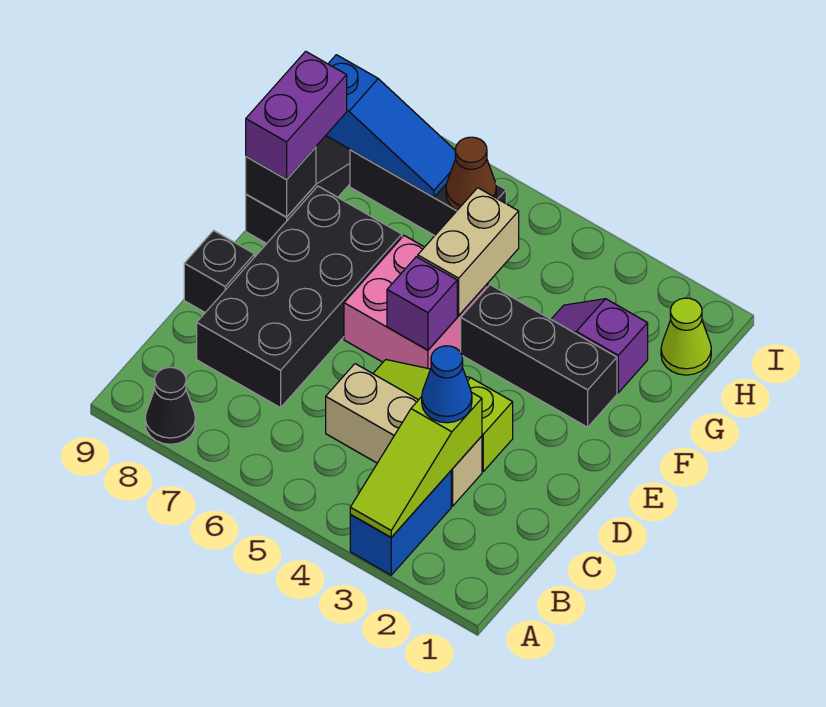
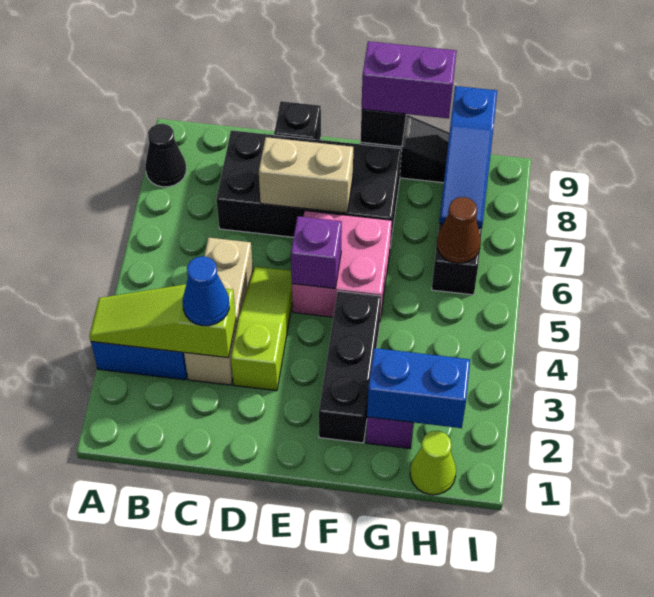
tan brick F5:G5 level 2 -> tan brick D7:E7 level 2
none -> blue brick G2:H2 level 2

